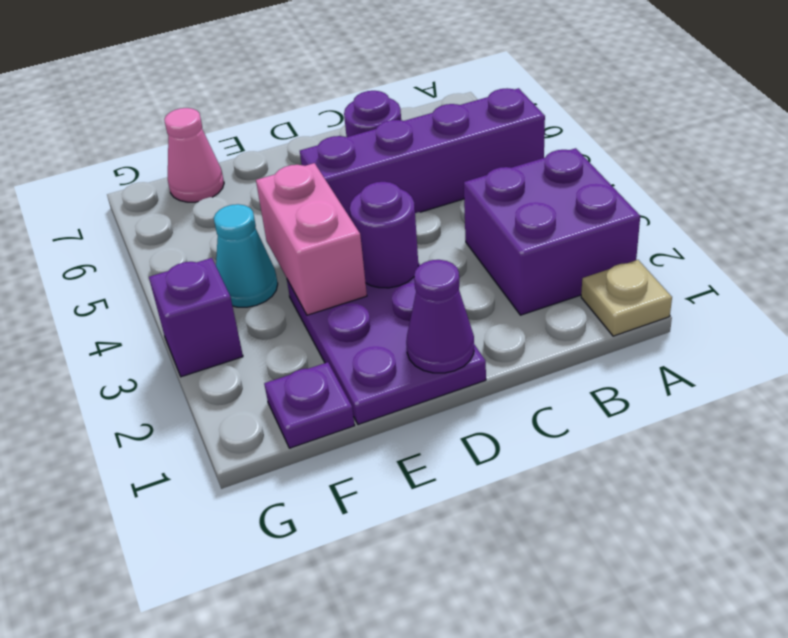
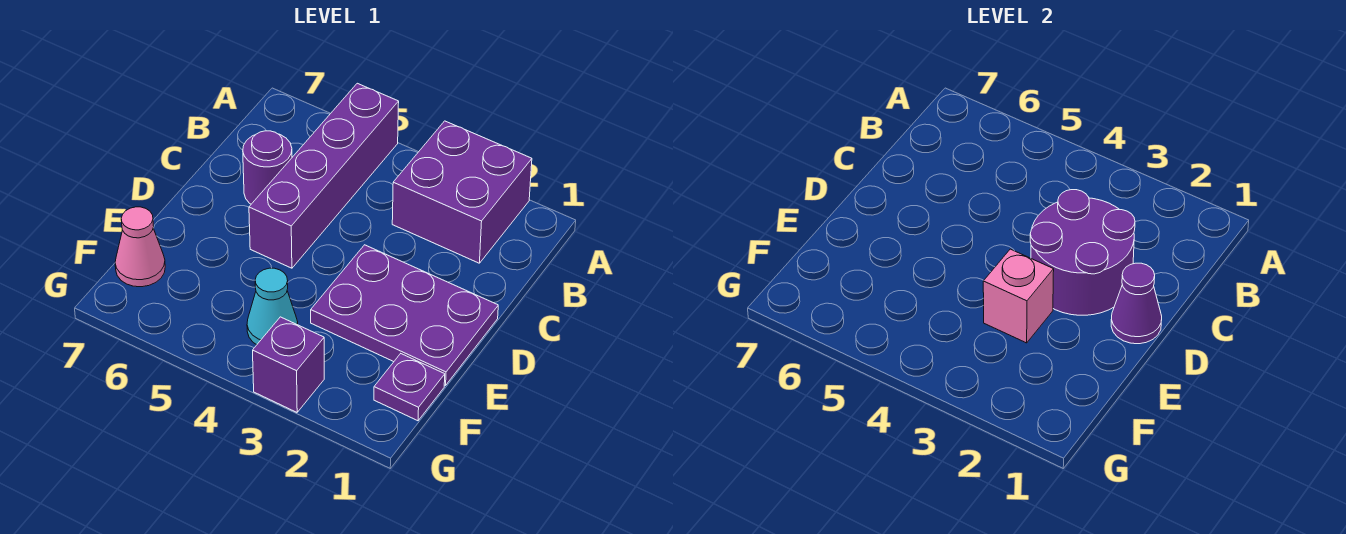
tan plate A1 level 1 -> none
purple round brick D3 level 2 -> purple round brick C2:D3 level 2
pink brick E3:E4 level 2 -> pink brick E3 level 2

